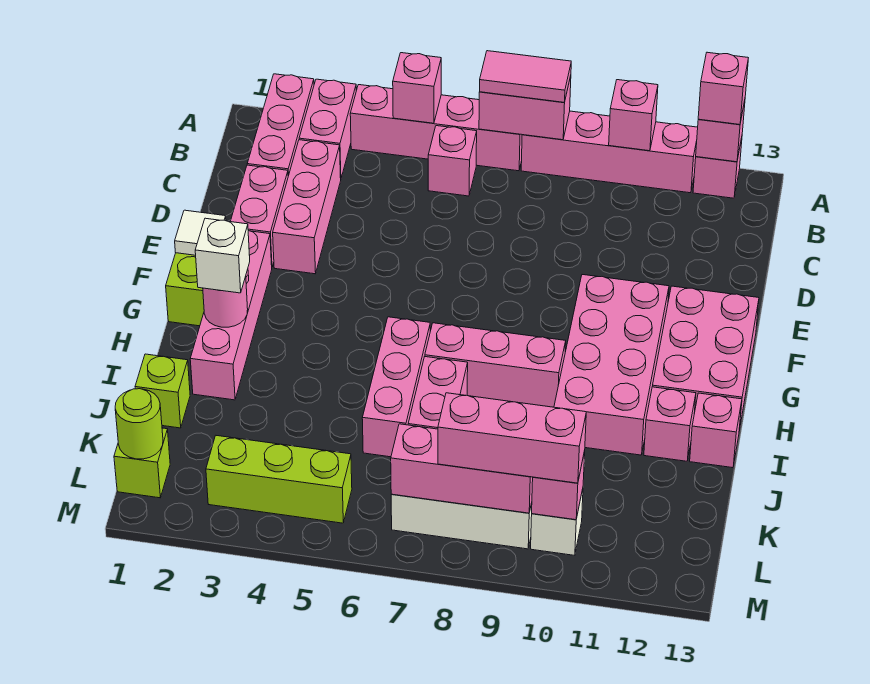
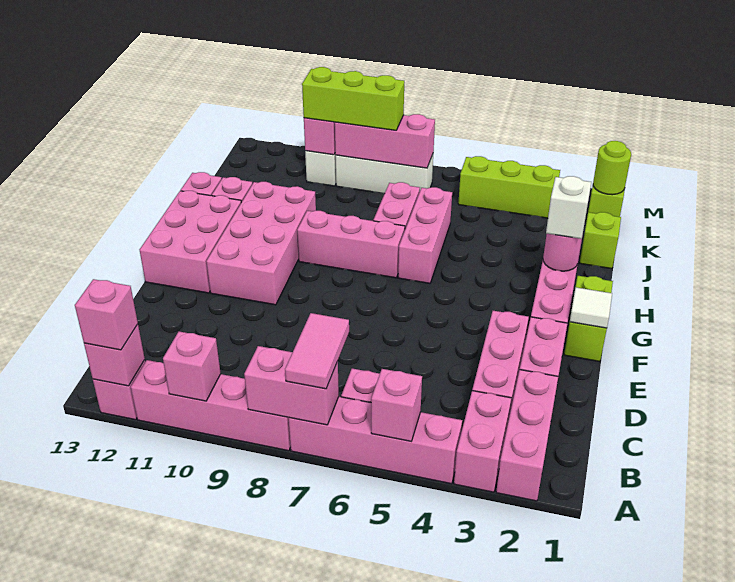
pink tile A7:A8 level 3 -> pink tile A7:B7 level 3
pink brick L8:L10 level 3 -> lime brick L8:L10 level 3

